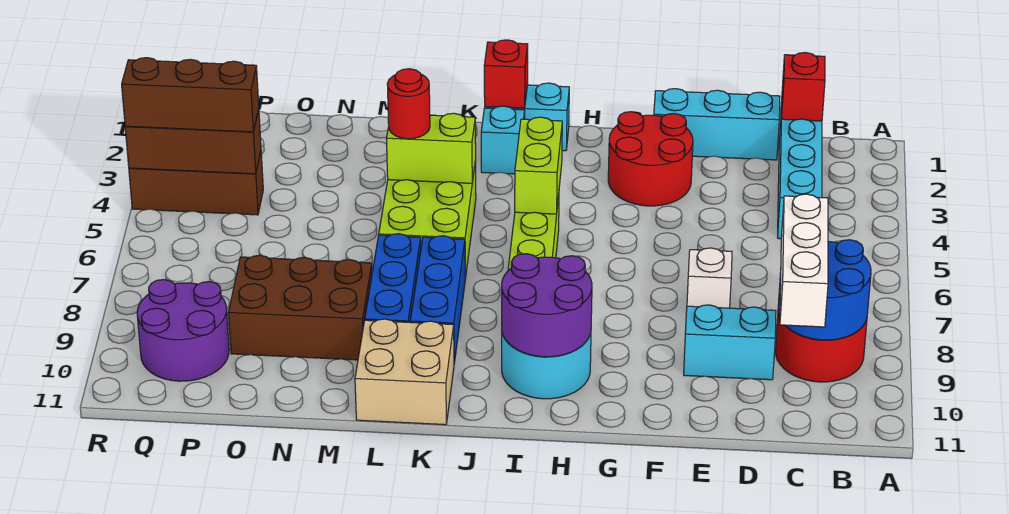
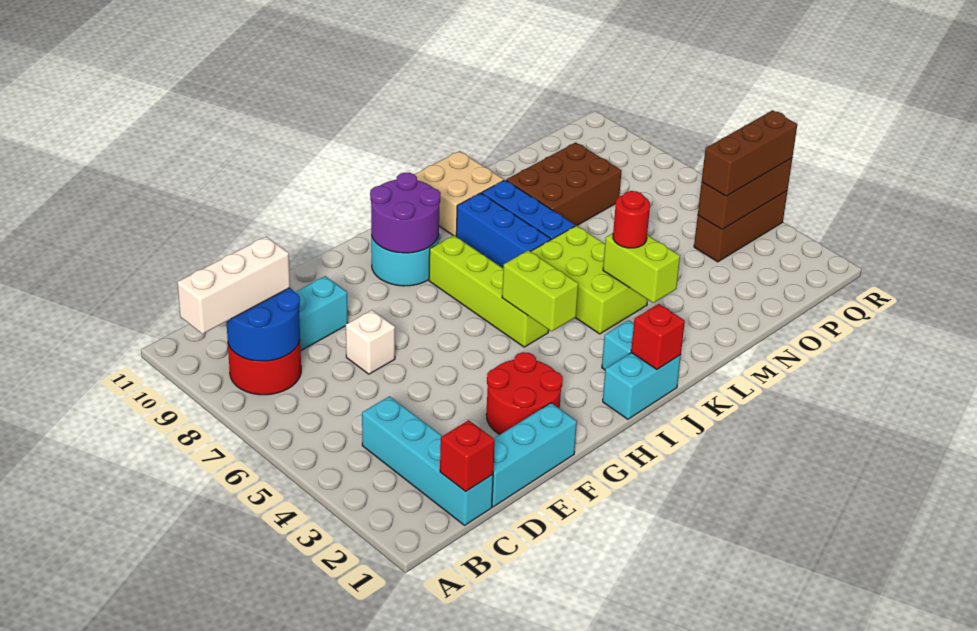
white brick C8:C10 level 3 -> white brick A9:C9 level 3
lime brick K4:L4 level 2 -> lime brick L3:L4 level 2
purple round brick P9:Q10 level 1 -> none

